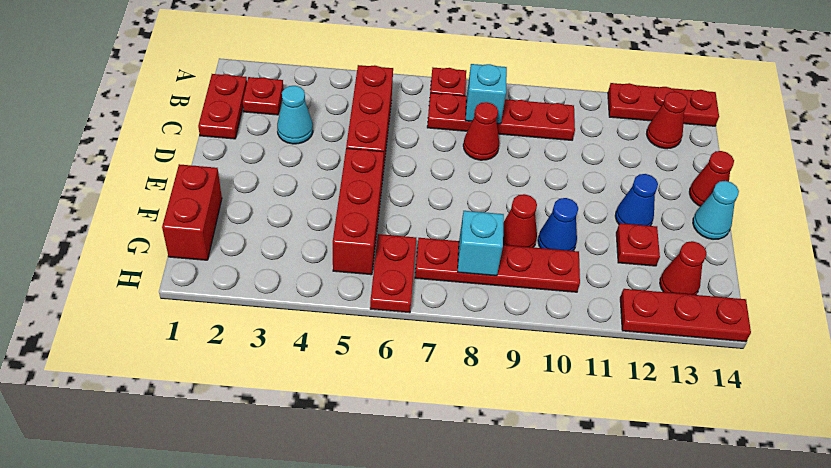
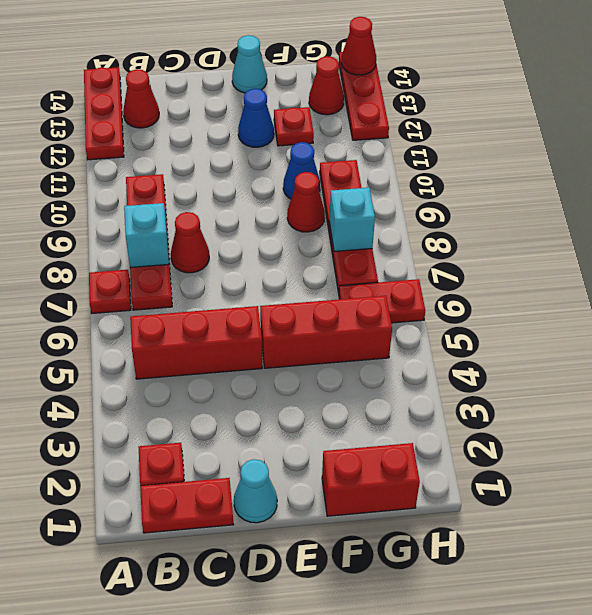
cyan cone C3 level 1 -> cyan cone D1 level 1
red cone D14 level 1 -> red cone H14 level 2

